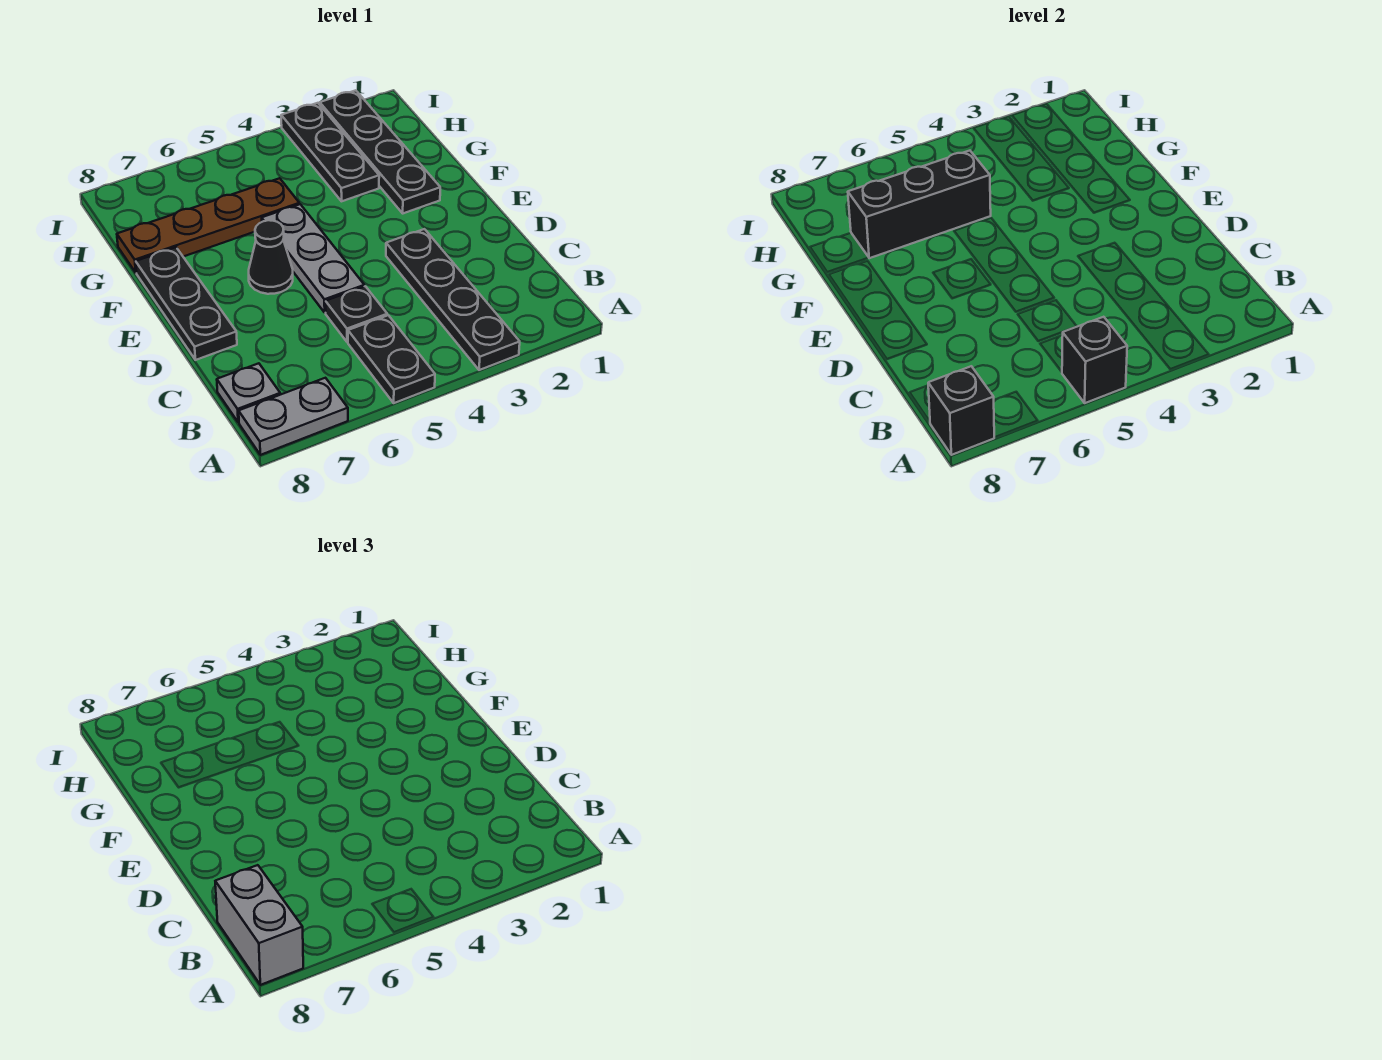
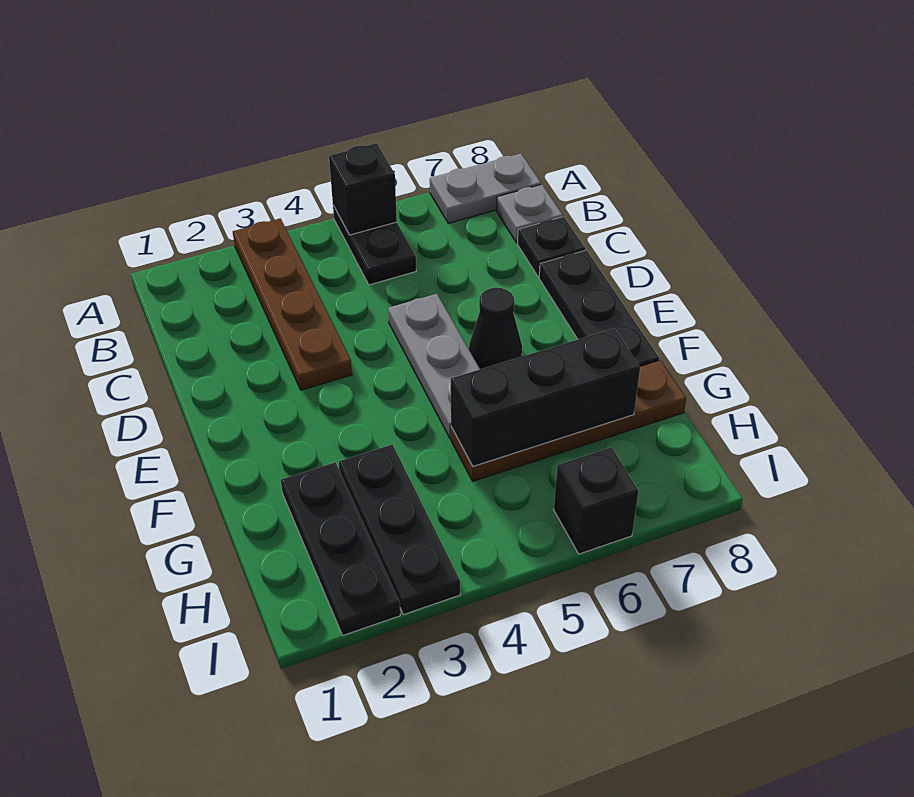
black plate A3:D3 level 1 -> brown plate A3:D3 level 1
black brick A8 level 2 -> black brick I6 level 1
grey brick A8:B8 level 3 -> none
black plate C5 level 1 -> black plate C8 level 1
black plate F2:I2 level 1 -> black plate G2:I2 level 1

